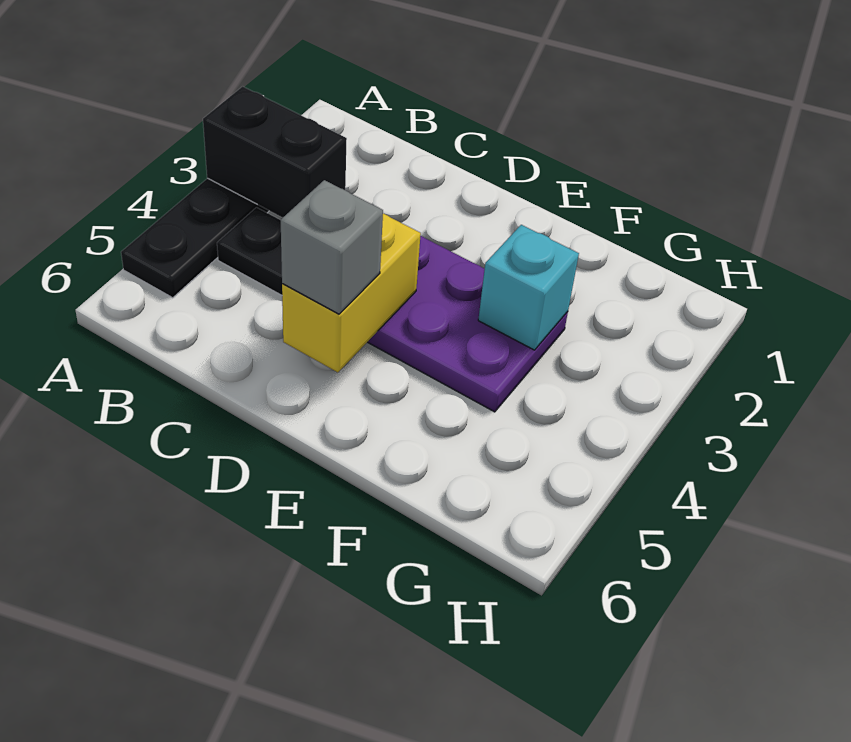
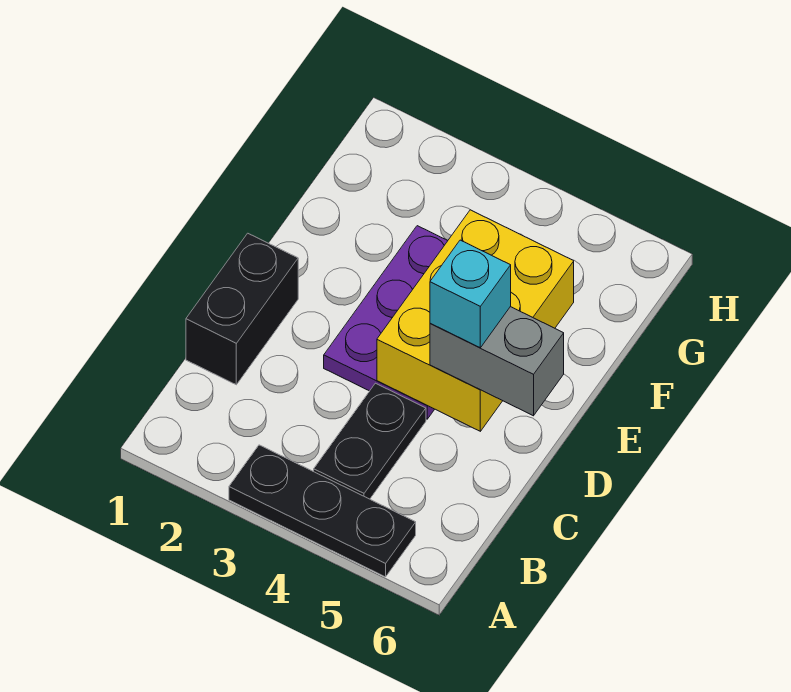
black brick A3:B3 level 2 -> black brick C1:D1 level 1
yellow brick D4:D5 level 2 -> yellow brick D4:F5 level 2
grey brick D5 level 3 -> grey brick D5:D6 level 3
cyan brick F3 level 2 -> cyan brick D5 level 4

